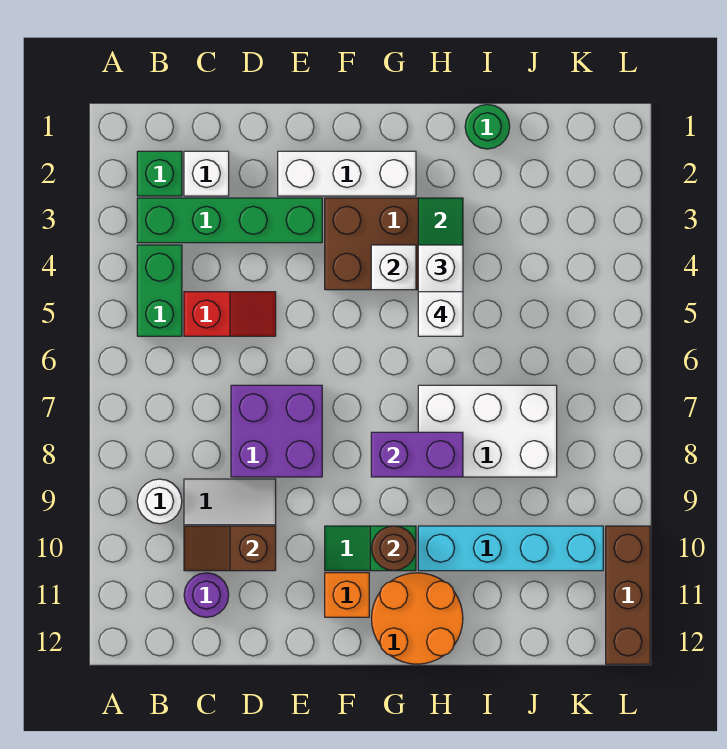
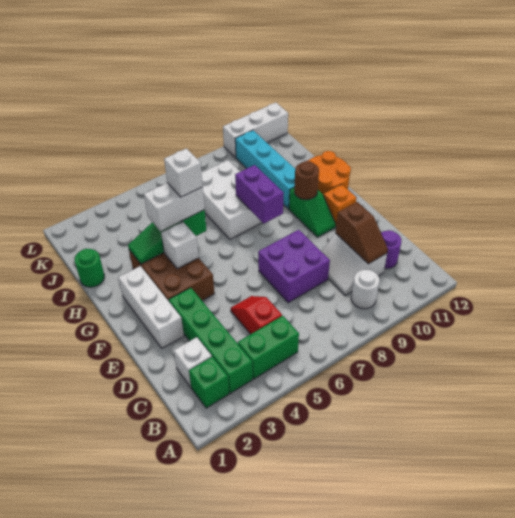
brown brick L10:L12 level 1 -> white brick L10:L12 level 1

